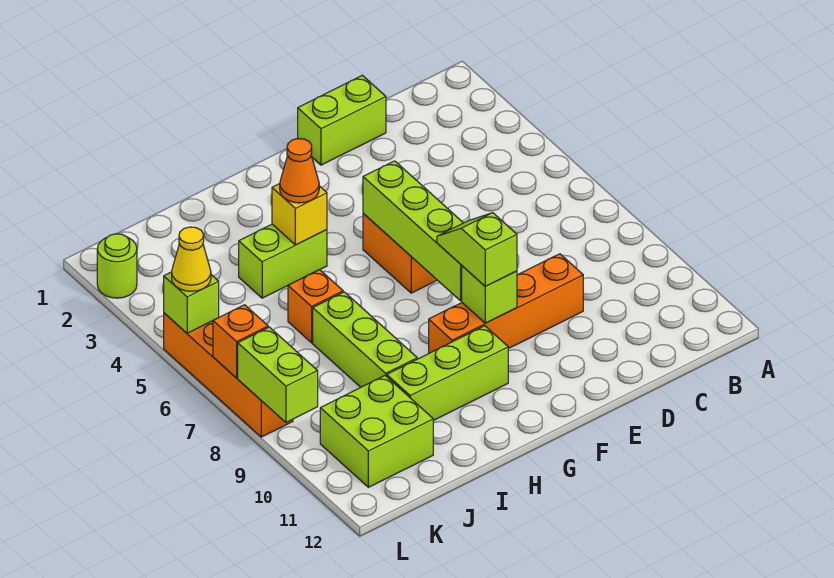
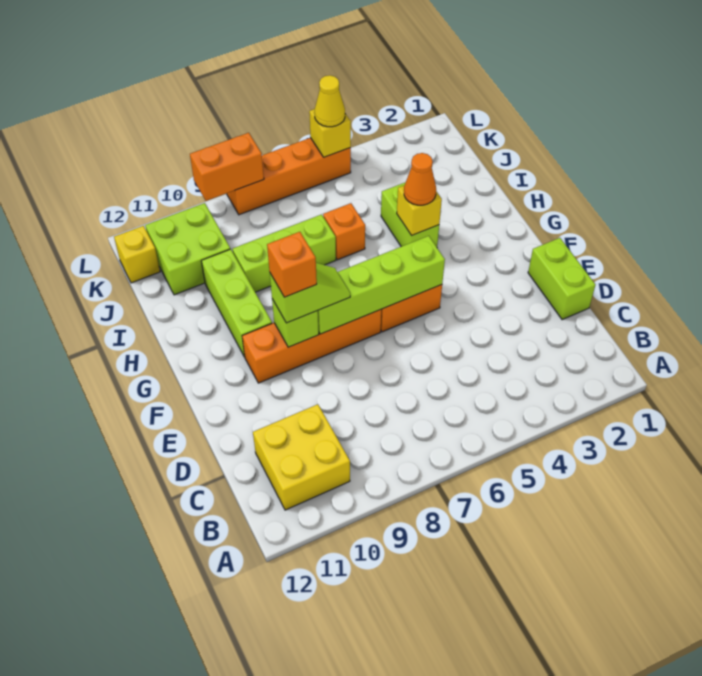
none -> yellow brick B10:C11 level 1
orange brick D9:G9 level 1 -> orange brick F7:F10 level 1
none -> yellow brick K12 level 1
lime round brick L2 level 1 -> none
lime brick L5 level 2 -> yellow brick L5 level 2
orange brick L7 level 2 -> orange brick F9 level 4
lime brick L8:L9 level 2 -> orange brick L8:L9 level 2

